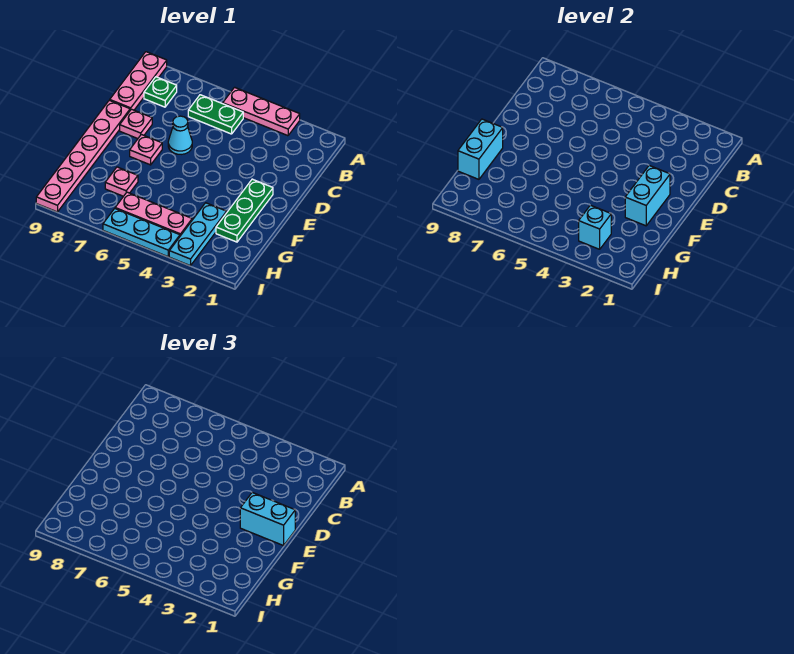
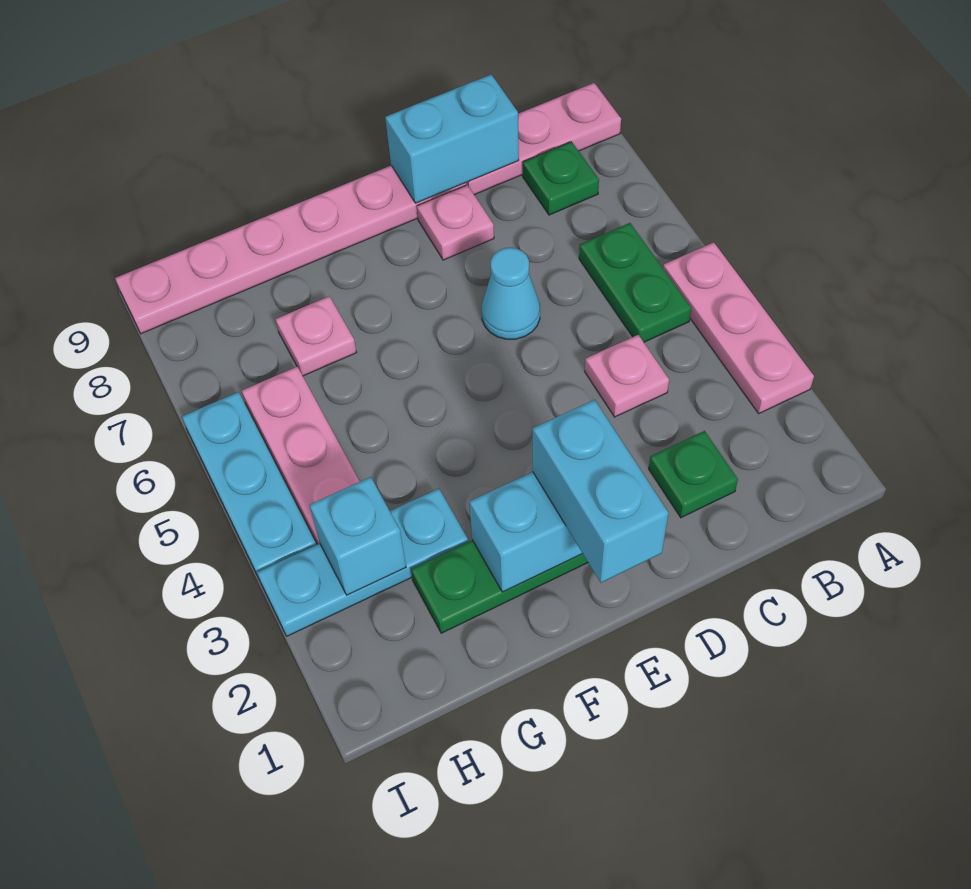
none -> green plate C2 level 1
pink plate E7 level 1 -> pink plate C4 level 1
cyan brick F9:G9 level 2 -> cyan brick C9:D9 level 2

